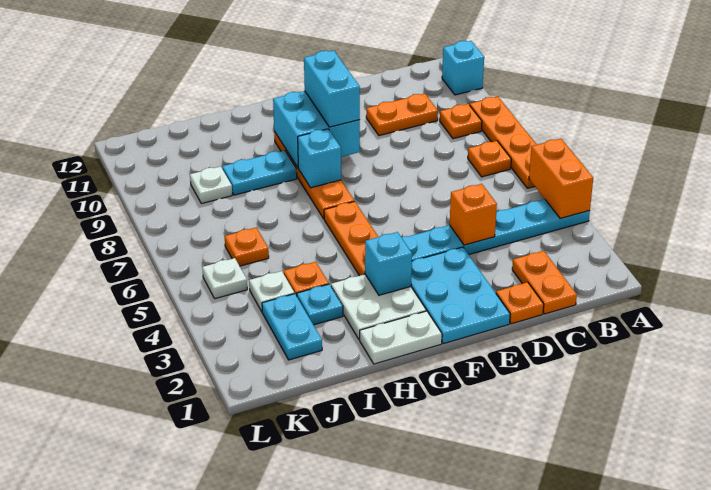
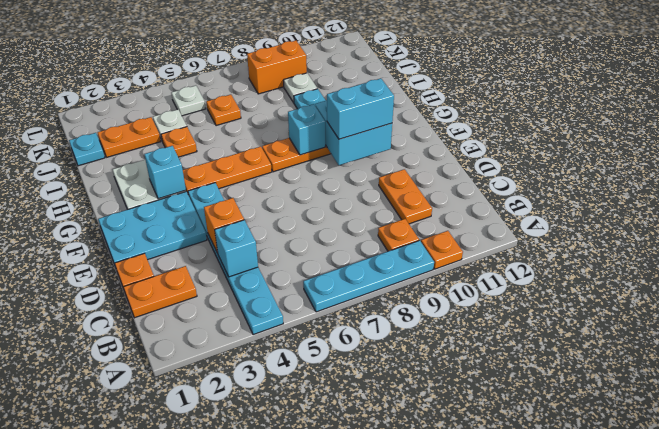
orange brick A4:A5 level 2 -> orange brick K8:K9 level 1
orange plate A6:A9 level 1 -> cyan plate A6:A9 level 1
cyan brick A11 level 1 -> cyan brick C4 level 2
orange plate B7 level 1 -> orange plate A10 level 1
white plate G1:H1 level 1 -> none
cyan plate I3 level 1 -> cyan plate J1 level 1
cyan plate J2:J3 level 1 -> orange plate J2:J3 level 1

